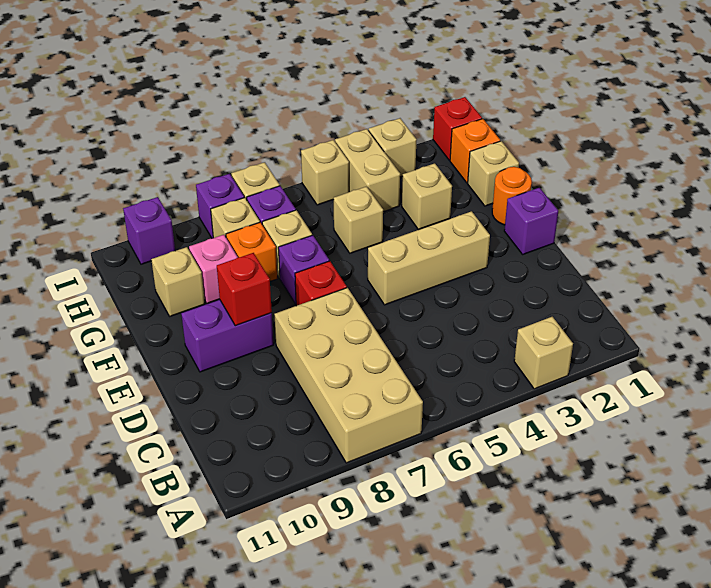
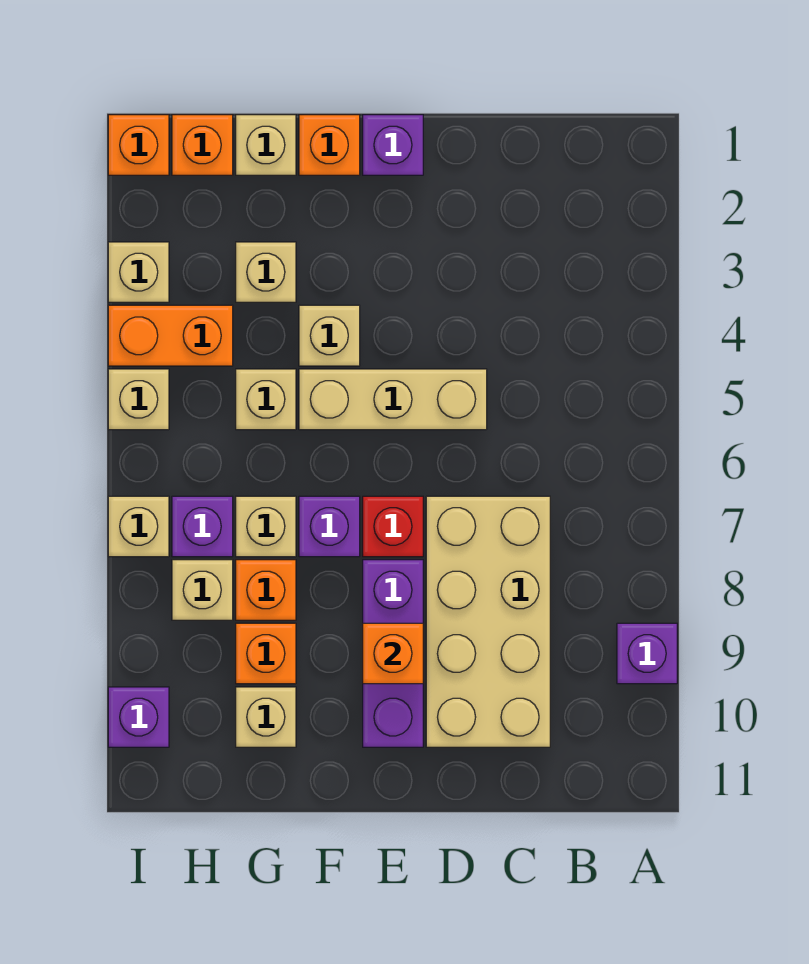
tan brick A3 level 1 -> tan brick F4 level 1
tan brick A7:D8 level 1 -> tan brick C7:D10 level 1
tan brick E3:E5 level 1 -> tan brick D5:F5 level 1
purple brick E9:E10 level 1 -> purple brick E8:E10 level 1
red brick E9 level 2 -> orange brick E9 level 2
orange round brick F1 level 1 -> orange brick F1 level 1
pink brick G9 level 1 -> orange brick G9 level 1
tan brick H4:I4 level 1 -> orange brick H4:I4 level 1
red brick I1 level 1 -> orange brick I1 level 1
purple brick I8 level 1 -> purple brick A9 level 1

